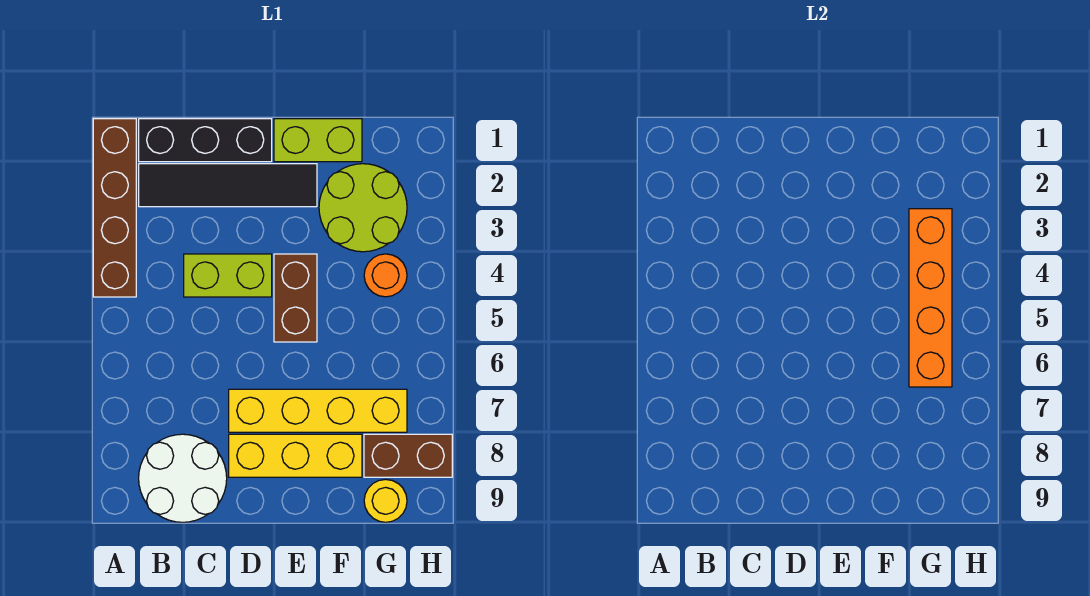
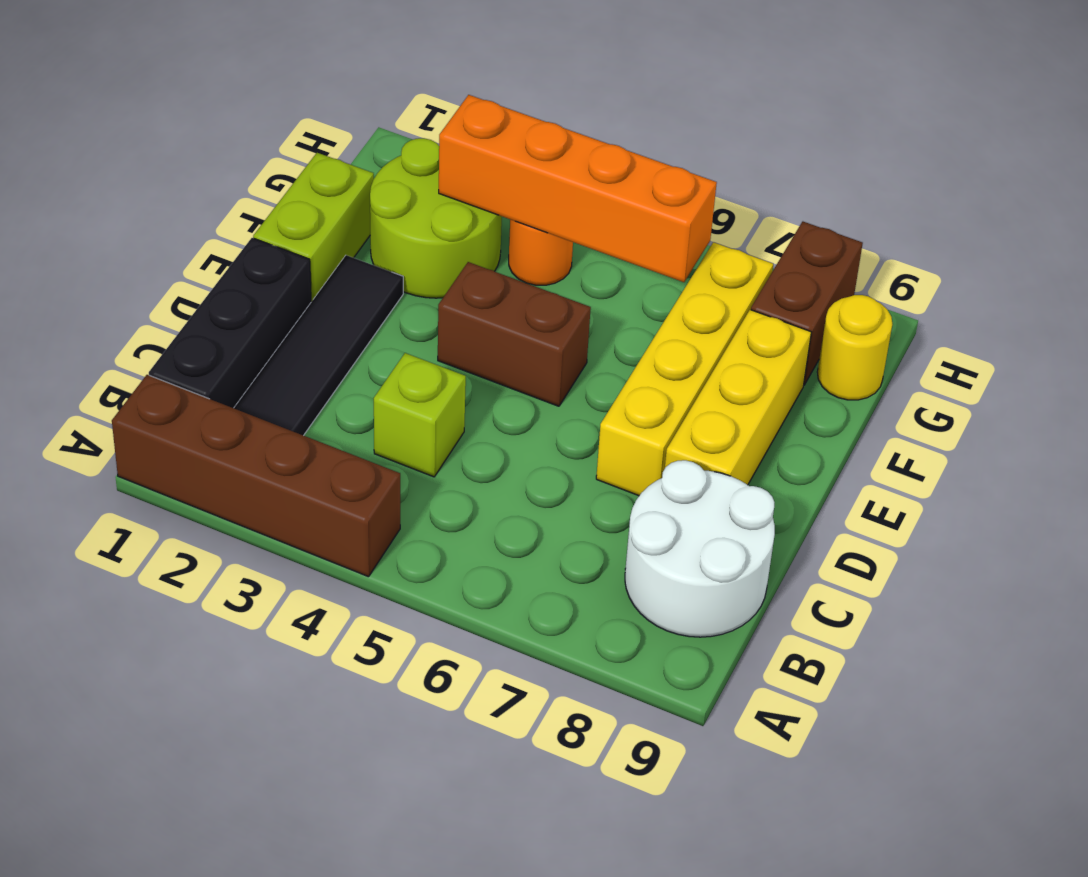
lime brick C4:D4 level 1 -> lime brick C4 level 1

